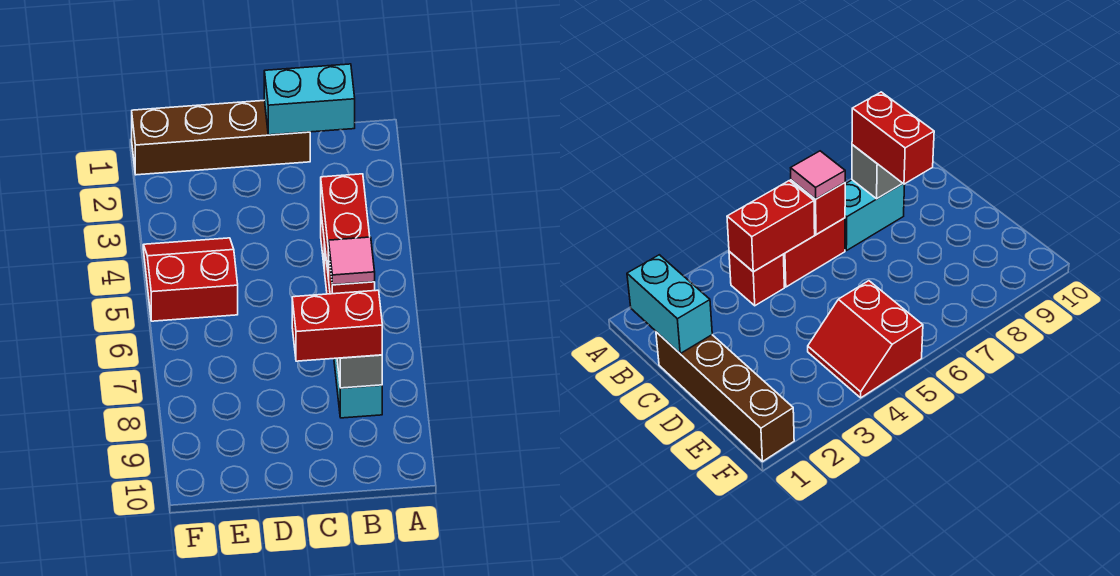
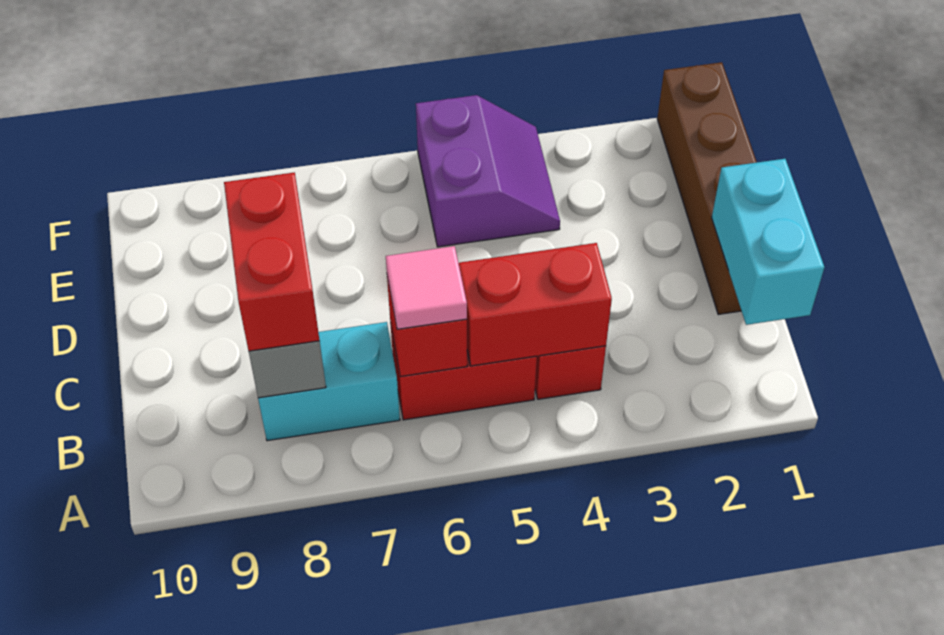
red slope E4:F5 level 1 top 5 -> purple slope E4:F5 level 1 top 5

